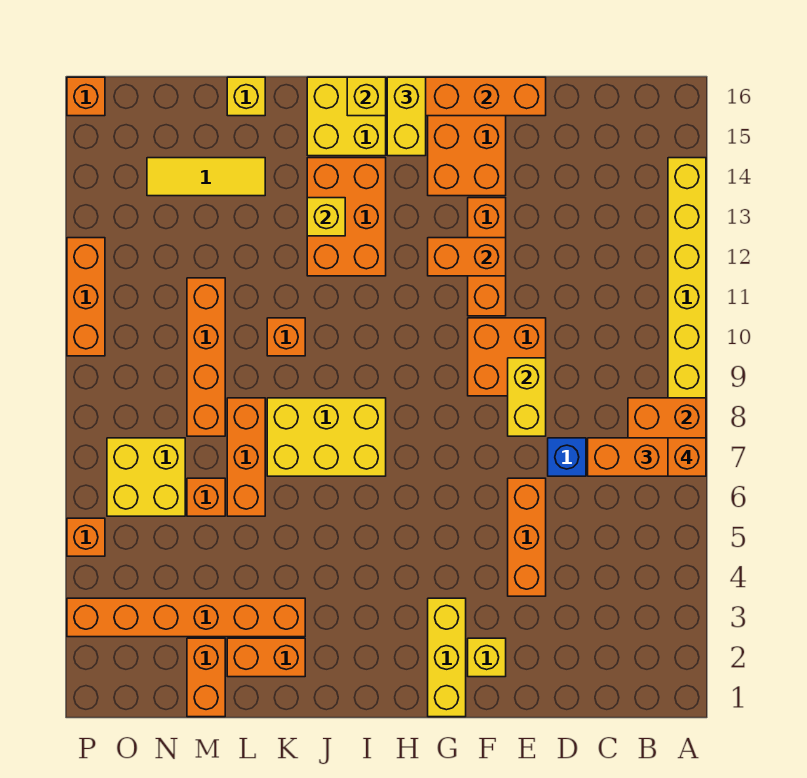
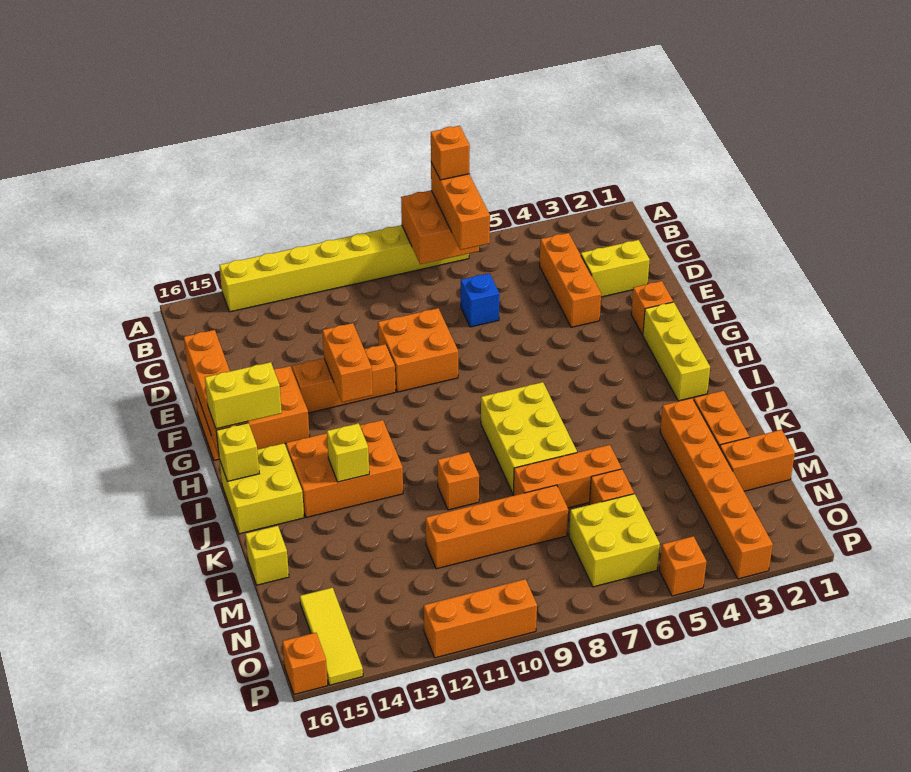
orange brick E4:E6 level 1 -> orange brick C4:E4 level 1
yellow brick E8:E9 level 2 -> yellow brick D2:D3 level 1
yellow brick F2 level 1 -> orange brick F2 level 1
yellow brick G1:G3 level 1 -> yellow brick G2:I2 level 1
yellow tile L14:N14 level 1 -> yellow tile N15:P15 level 1

